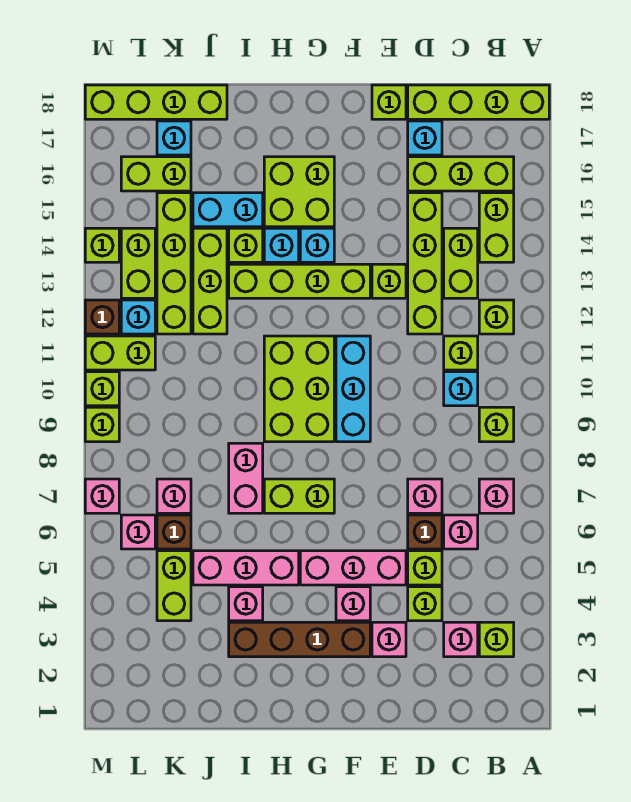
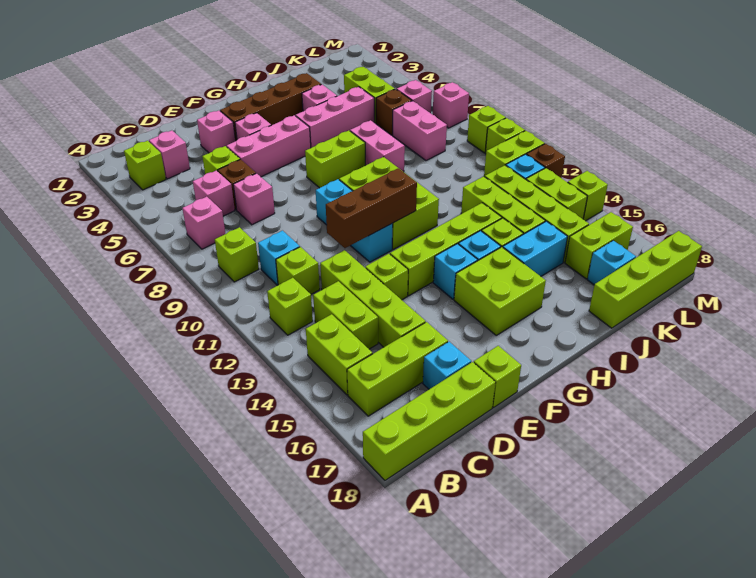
lime brick D4 level 1 -> none
none -> brown brick E11:G11 level 2
pink brick K7 level 1 -> pink brick K7:K8 level 1

